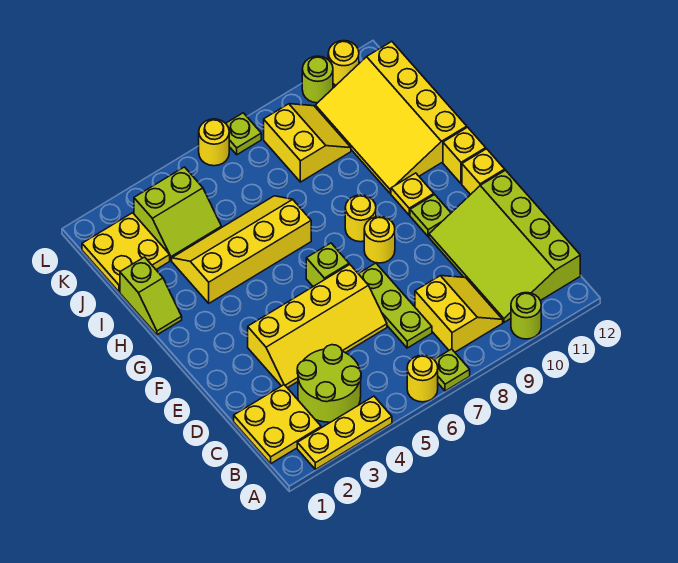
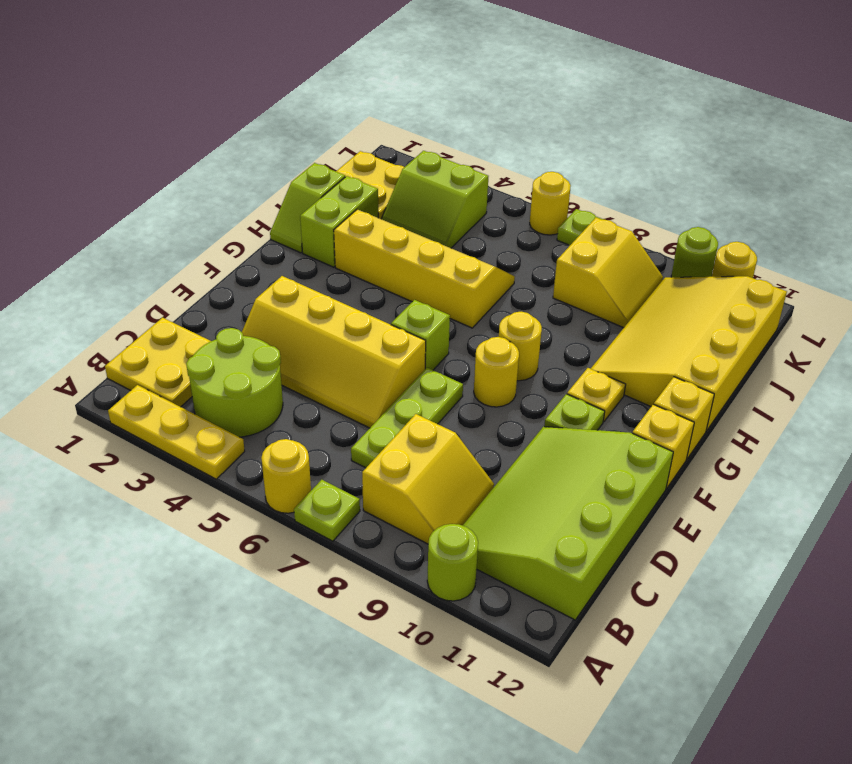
none -> lime brick H2:I2 level 1

